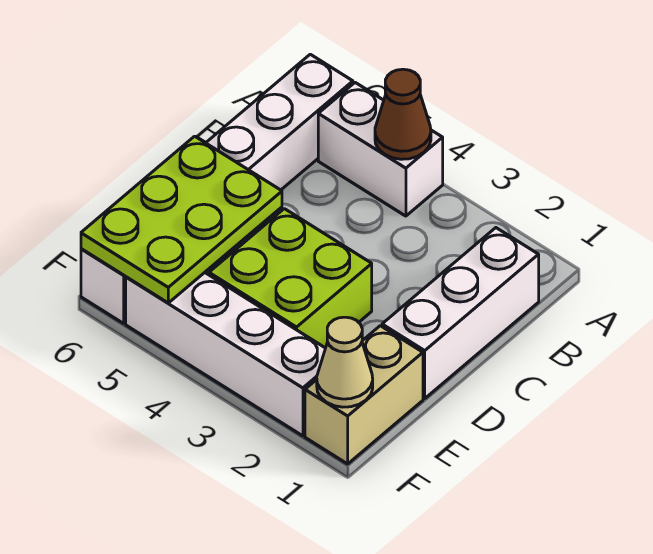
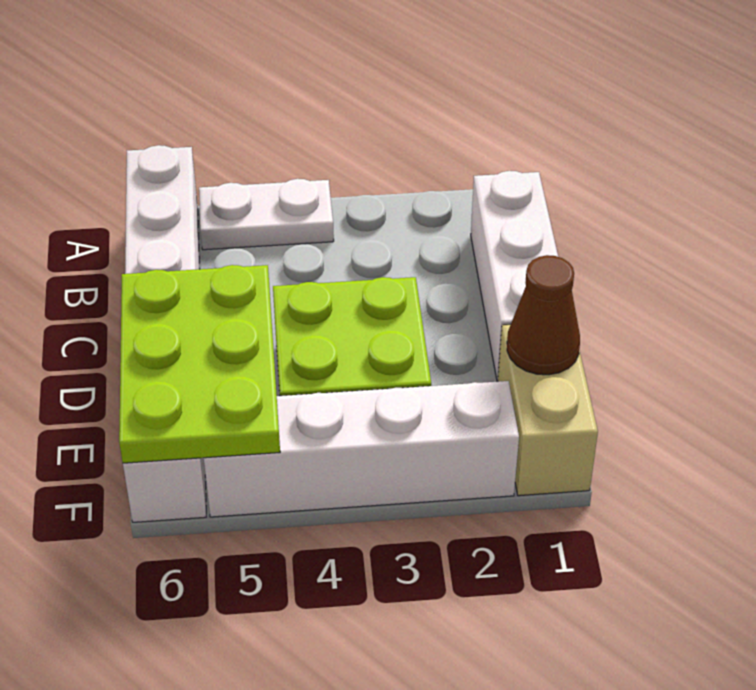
white brick A4:A5 level 1 -> white plate A4:A5 level 1
brown cone A4 level 2 -> brown cone E1 level 2
tan cone F1 level 2 -> none

